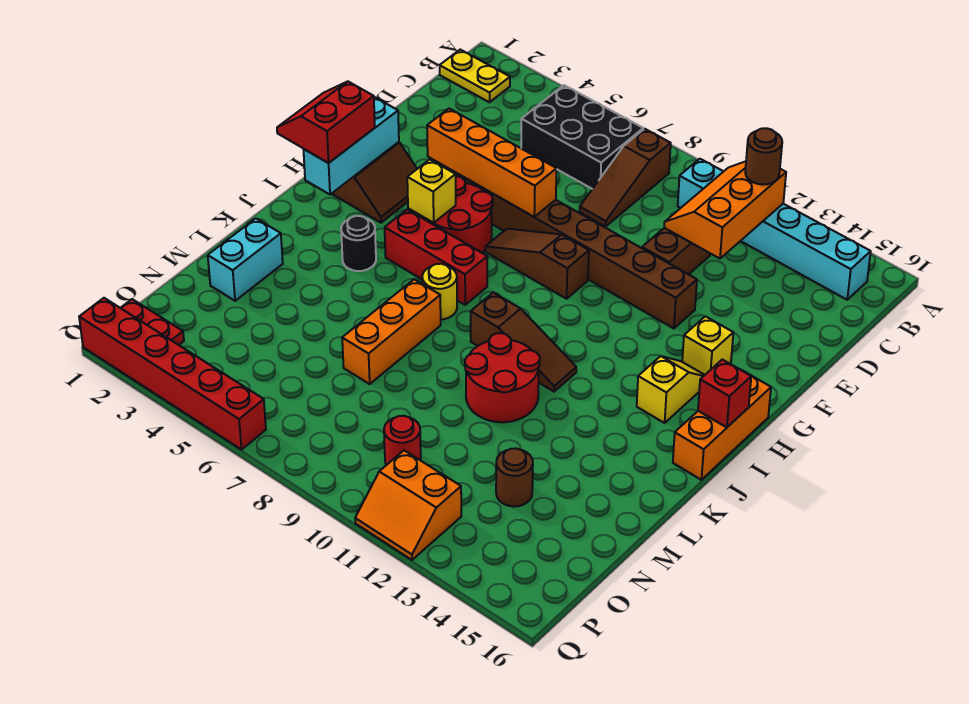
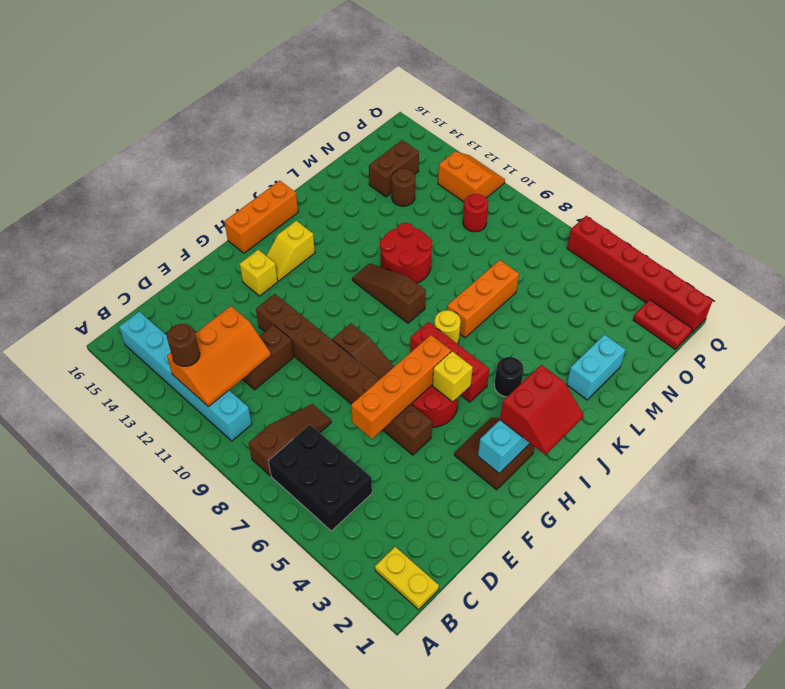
orange brick F4:F7 level 2 -> orange brick E6:H6 level 2
red brick I16 level 2 -> none
none -> brown brick N14:O14 level 1

